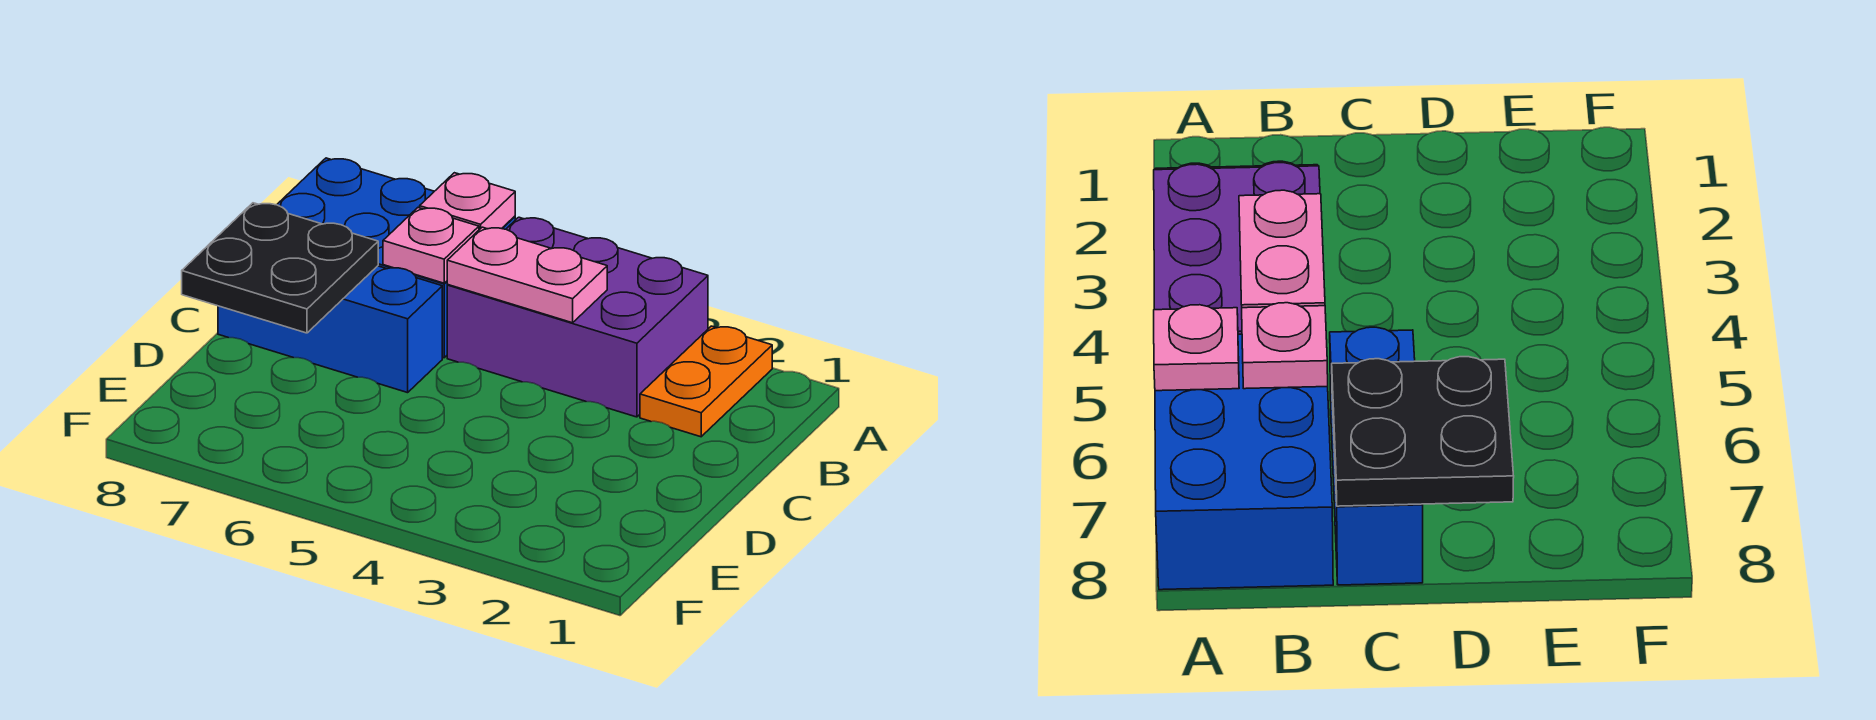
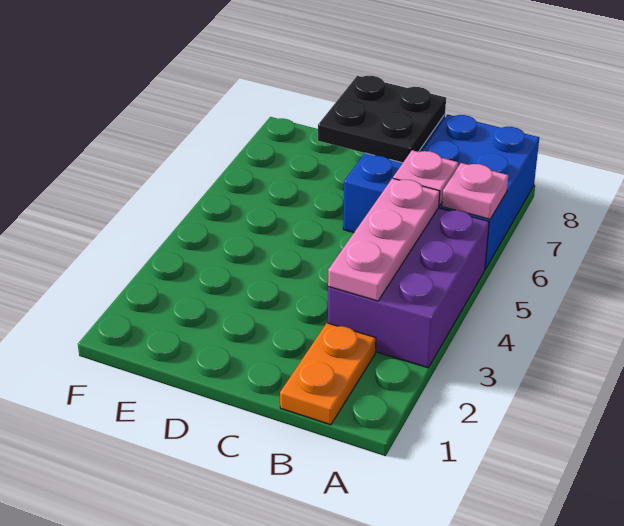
orange plate A2:B2 level 1 -> orange plate B1:B2 level 1
pink plate B4:B5 level 2 -> pink plate B3:B5 level 2

